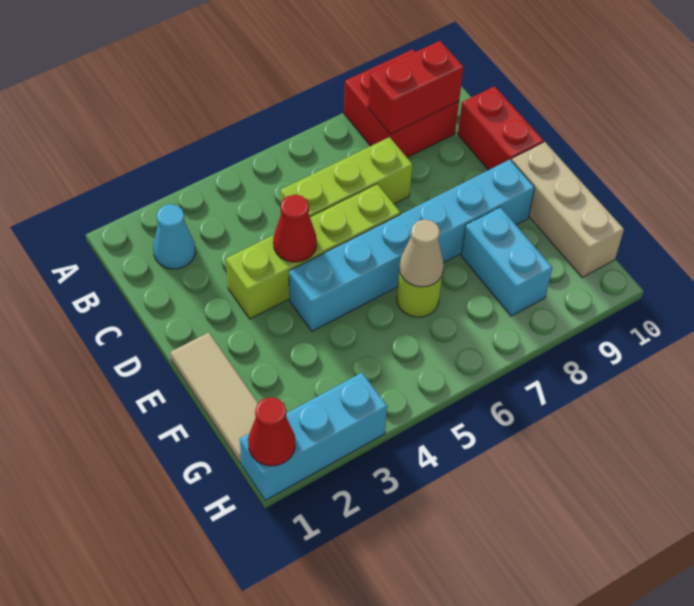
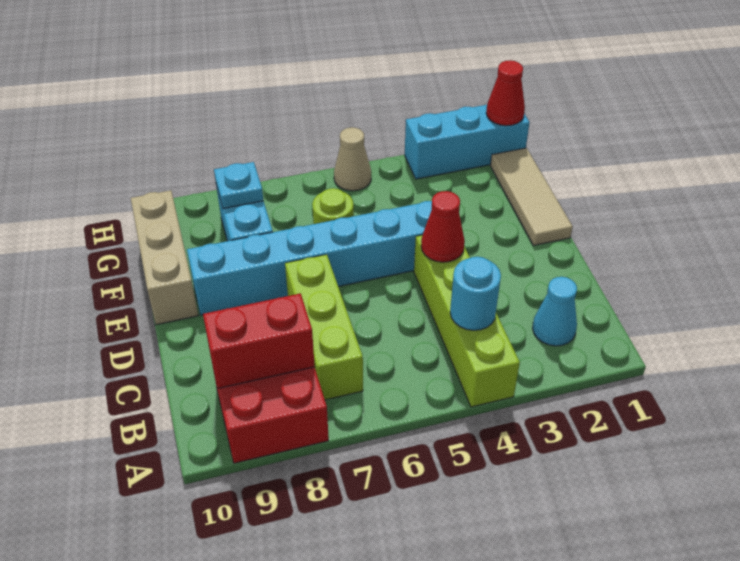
none -> cyan round brick B4 level 2
lime brick C5:C7 level 1 -> lime brick B7:D7 level 1
red brick C10:D10 level 1 -> none
lime brick D3:D6 level 1 -> lime brick A4:D4 level 1
tan cone F6 level 2 -> tan cone H5 level 1
none -> cyan plate G8 level 2

